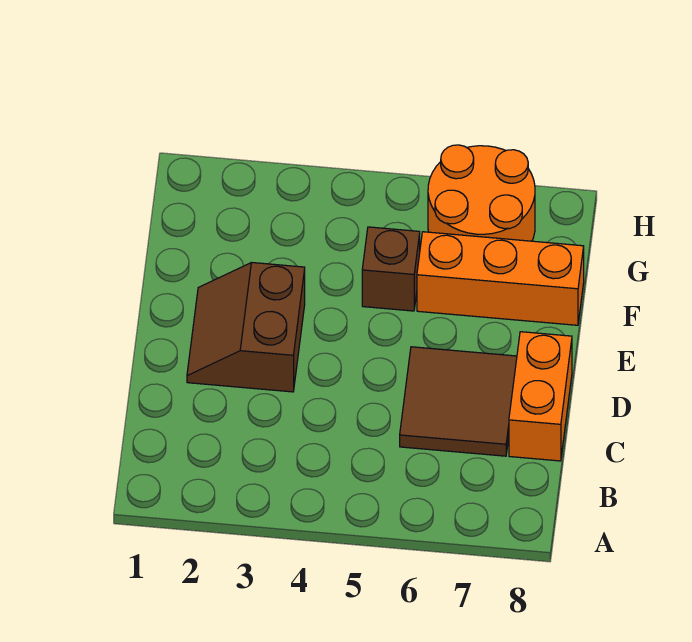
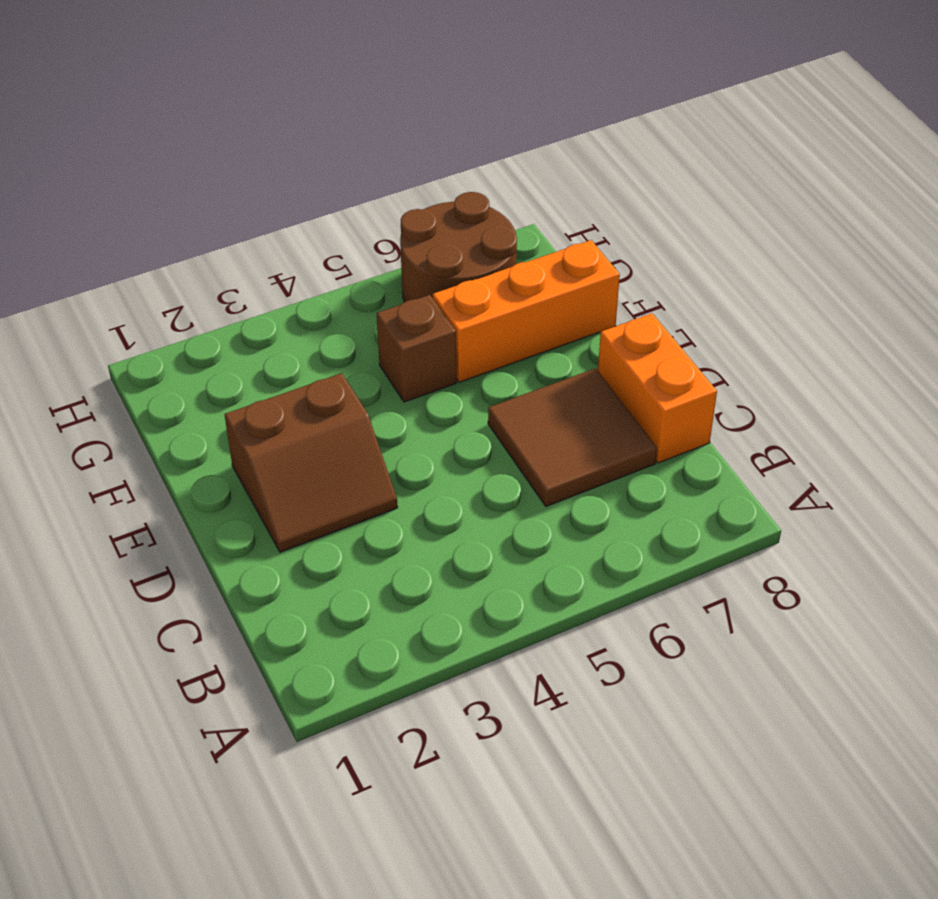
brown slope D2:E3 level 1 top 3 -> brown slope D2:E3 level 1 top E
orange round brick G6:H7 level 1 -> brown round brick G6:H7 level 1

